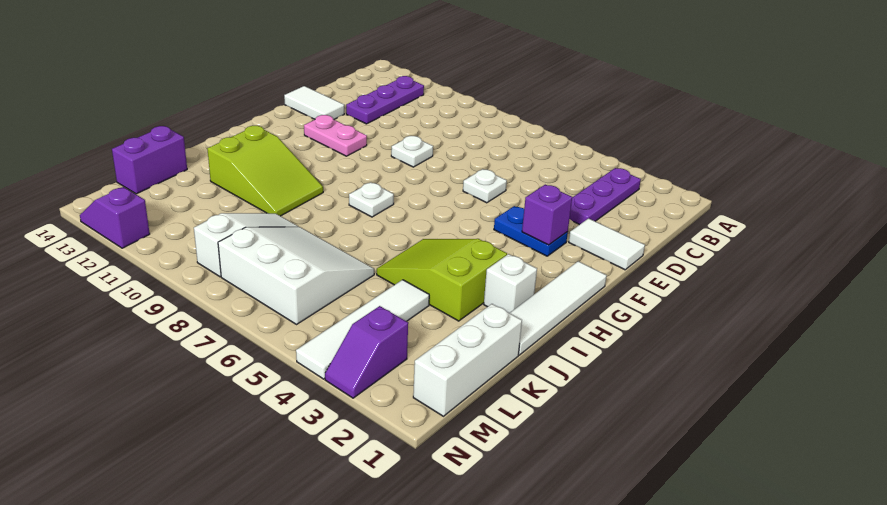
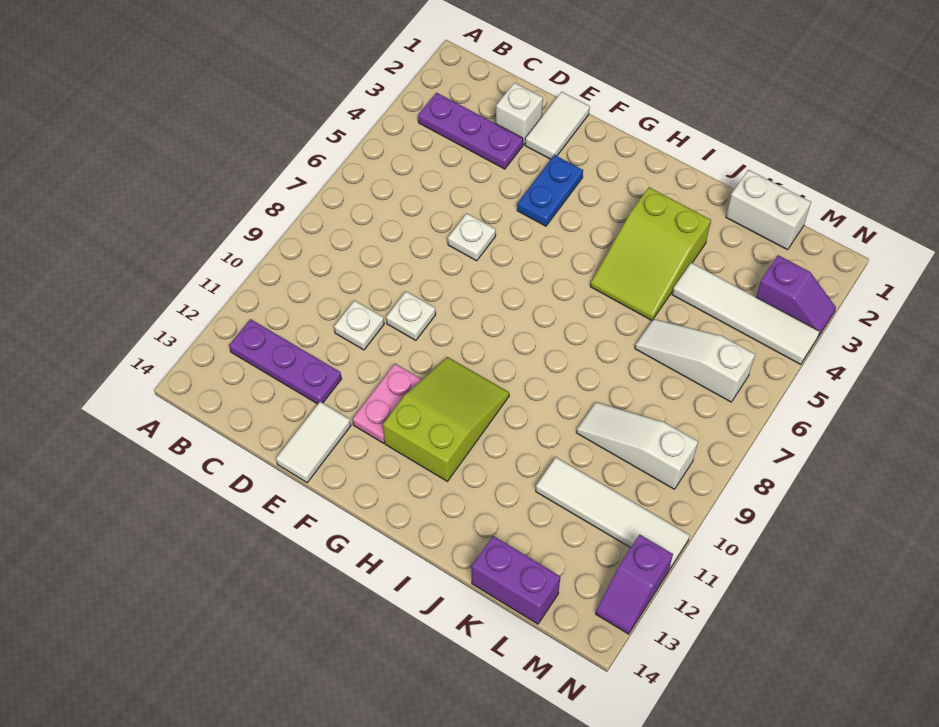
purple brick F3 level 2 -> none
white tile G1:J1 level 1 -> white tile K11:N11 level 1
white plate H8 level 1 -> white plate D10 level 1
white brick I2 level 1 -> white brick D2 level 1
lime slope I10:J12 level 1 top 12 -> lime slope G10:H12 level 1 top 12
white brick K1:M1 level 1 -> white brick K1:L1 level 1
white slope K6:M8 level 1 top M -> white slope K6:M6 level 1 top M

